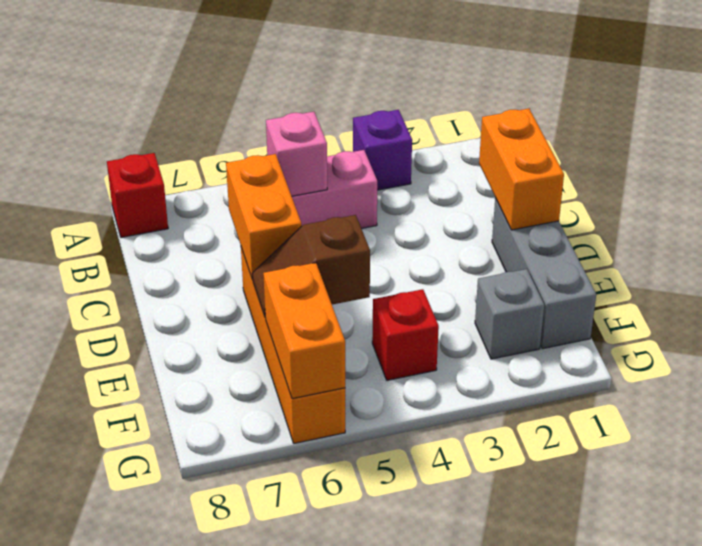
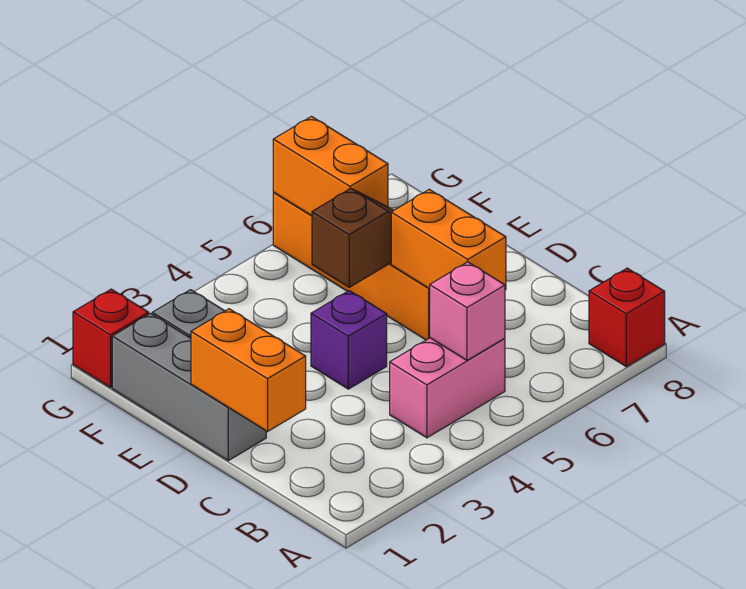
purple brick A3 level 1 -> purple brick D4 level 1
red brick F4 level 1 -> red brick G1 level 1

